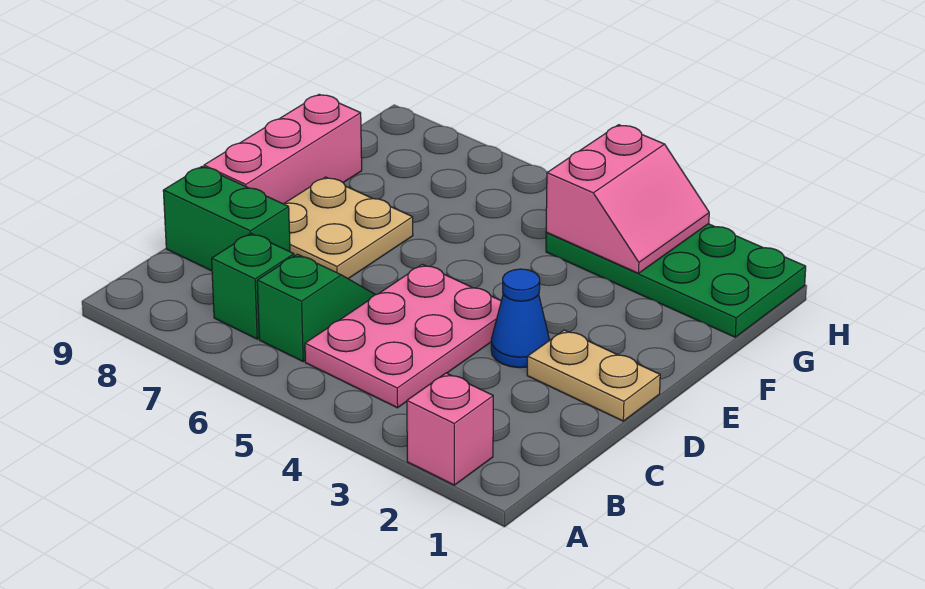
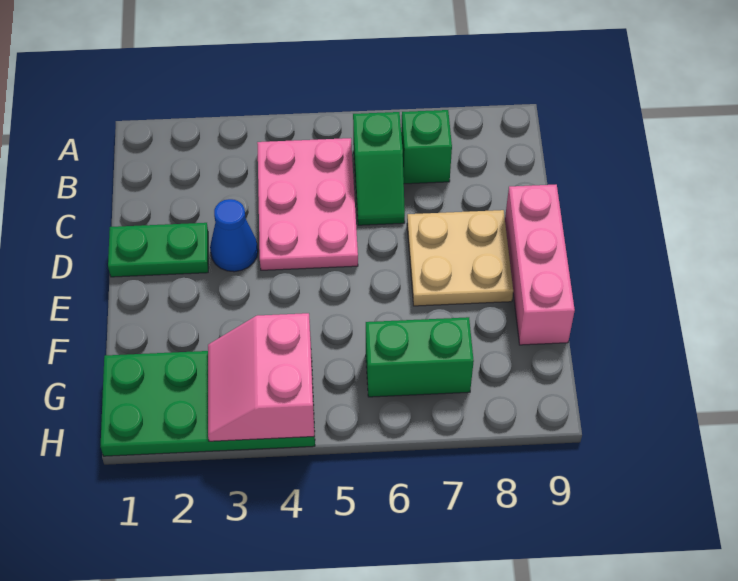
pink brick A2 level 1 -> none
green brick C8:C9 level 1 -> green brick G6:G7 level 1
tan plate D1:D2 level 1 -> green plate D1:D2 level 1

